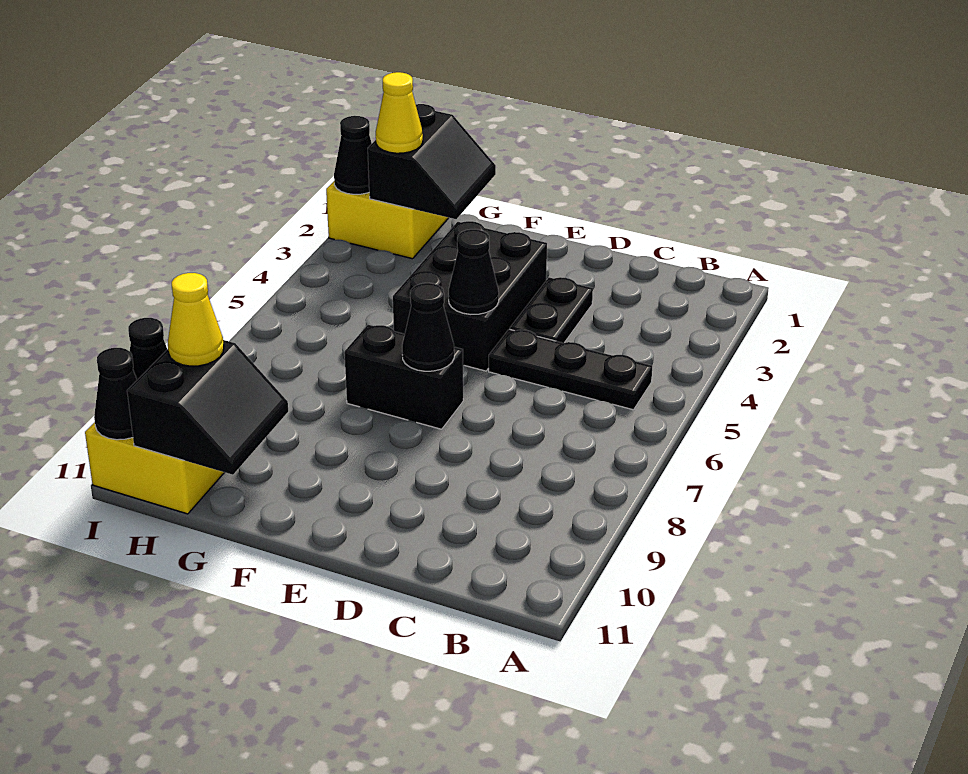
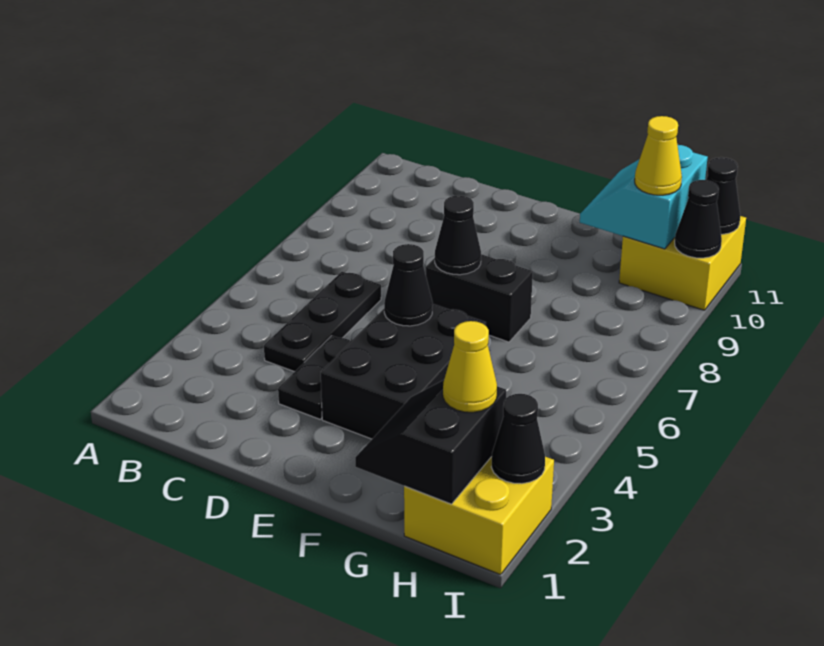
black plate B5:D5 level 1 -> black plate C4:C6 level 1
black slope G10:H11 level 2 top H -> cyan slope G10:H11 level 2 top H

